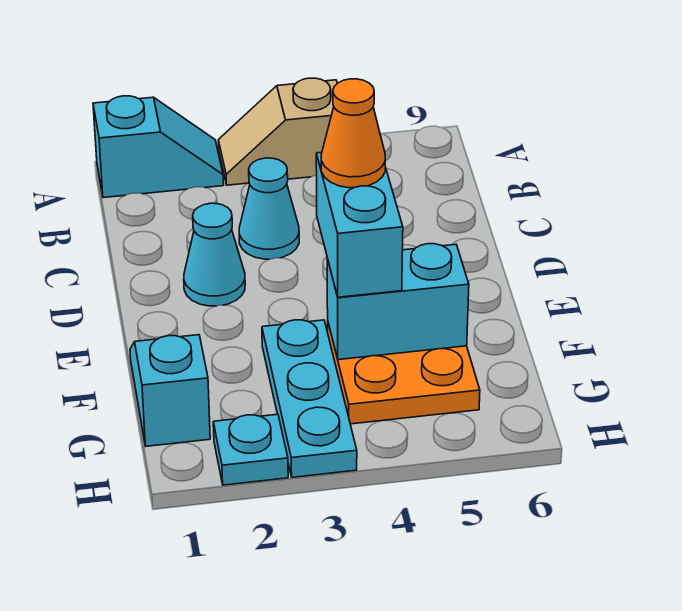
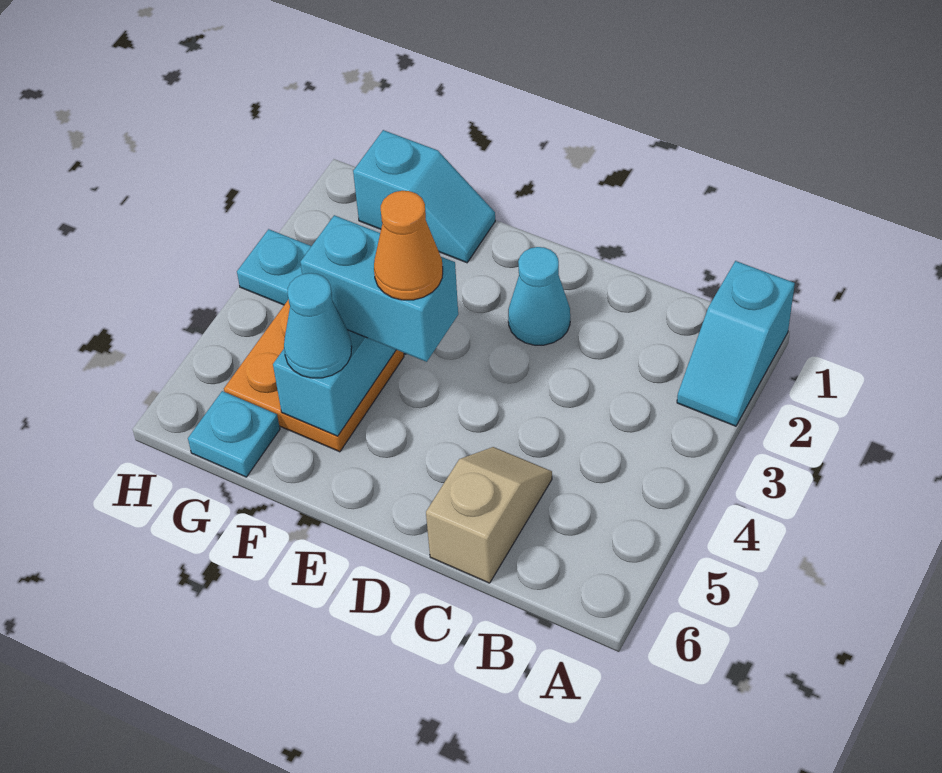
tan slope A3:A4 level 1 top 4 -> tan slope C5:C6 level 1 top 6
cyan cone C3 level 1 -> cyan cone F5 level 3
cyan plate H2 level 1 -> cyan plate G6 level 1

